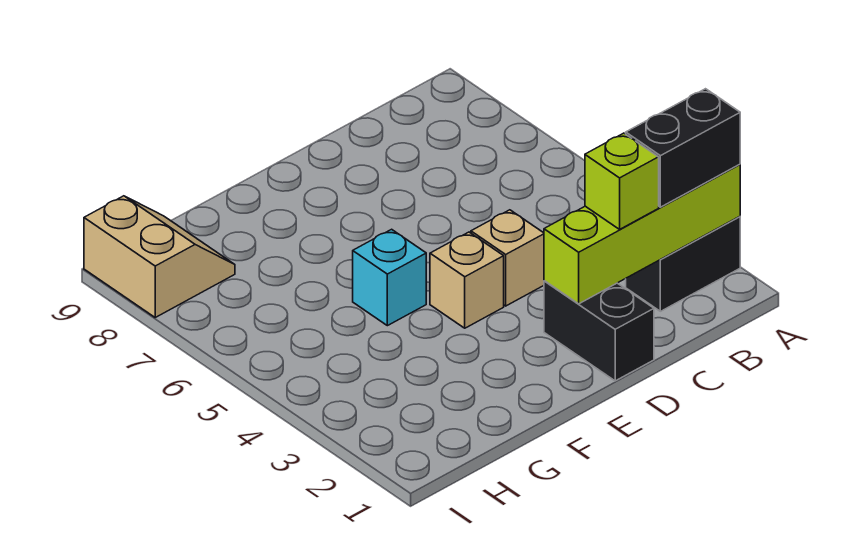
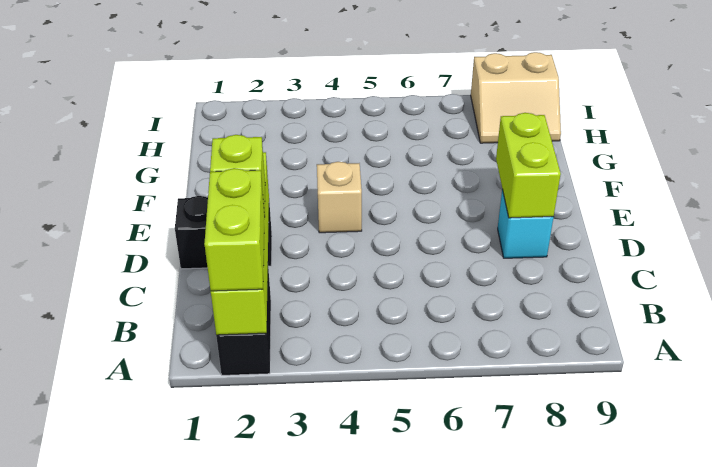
black brick A2:B2 level 3 -> lime brick A2:B2 level 3
tan brick D4 level 1 -> none
none -> lime brick D8:E8 level 2
cyan brick F5 level 1 -> cyan brick D8 level 1

